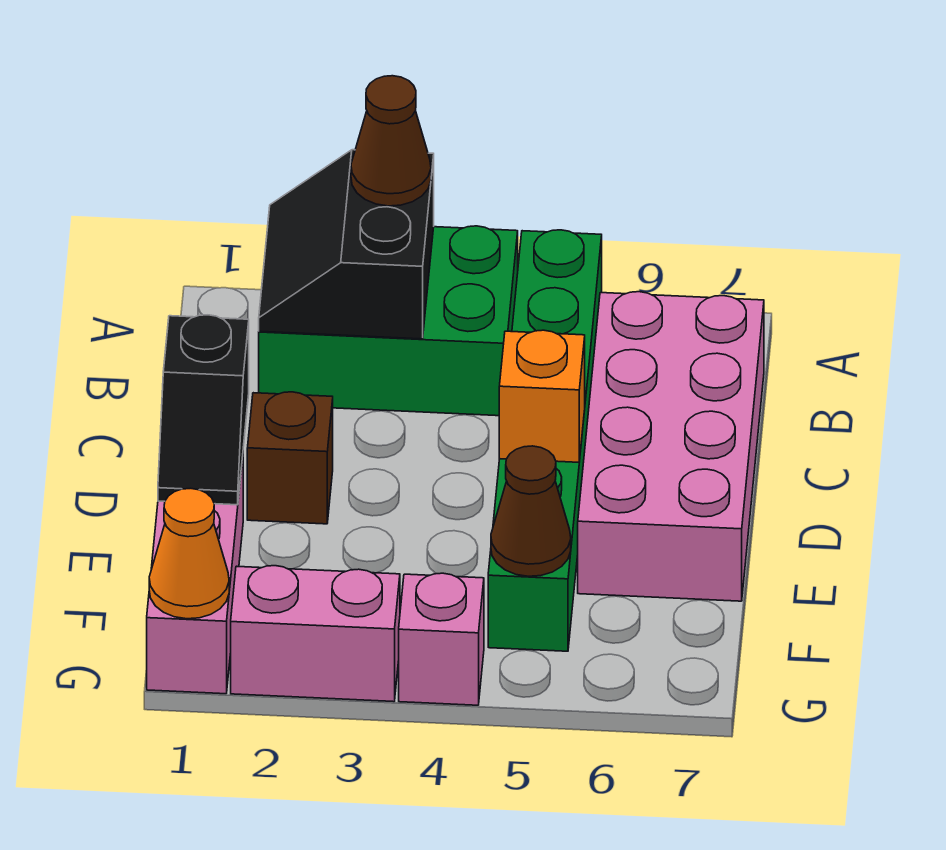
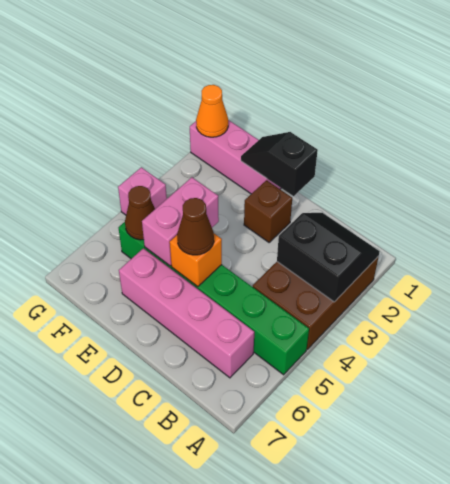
green brick A2:B4 level 1 -> brown brick A2:B4 level 1
brown cone A3 level 3 -> brown cone D5 level 3
pink brick B6:E7 level 1 -> pink brick B6:E6 level 1
pink brick G2:G3 level 1 -> pink brick E4:E5 level 2

